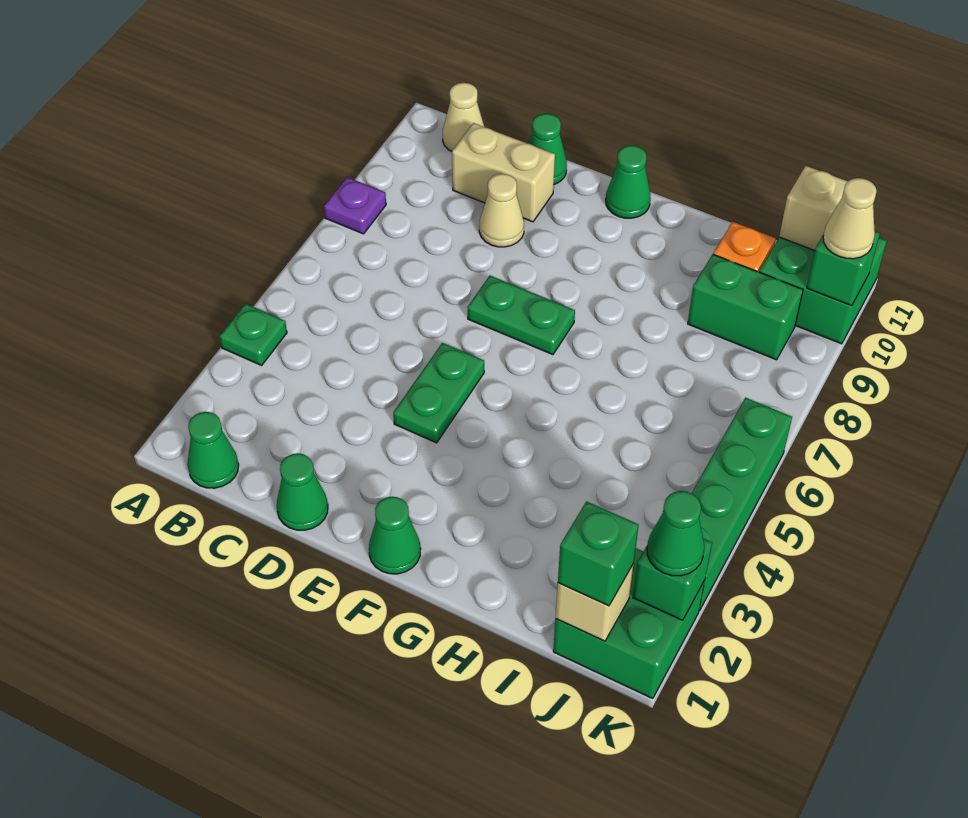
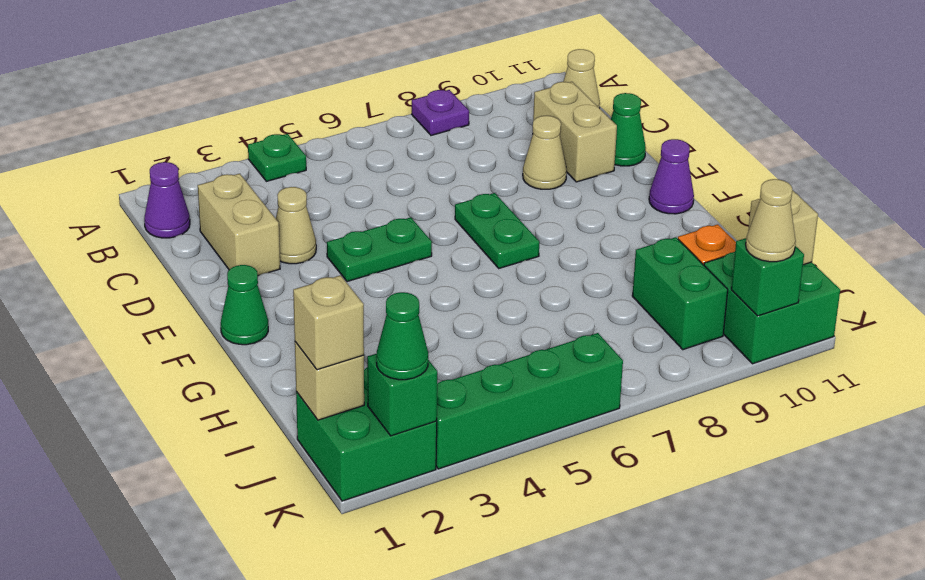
green cone B1 level 1 -> purple cone B1 level 1
none -> tan brick C2:D2 level 1
green cone D1 level 1 -> none
none -> tan cone D3 level 1
green cone F11 level 1 -> purple cone F11 level 1
green brick J1 level 3 -> tan brick J1 level 3

